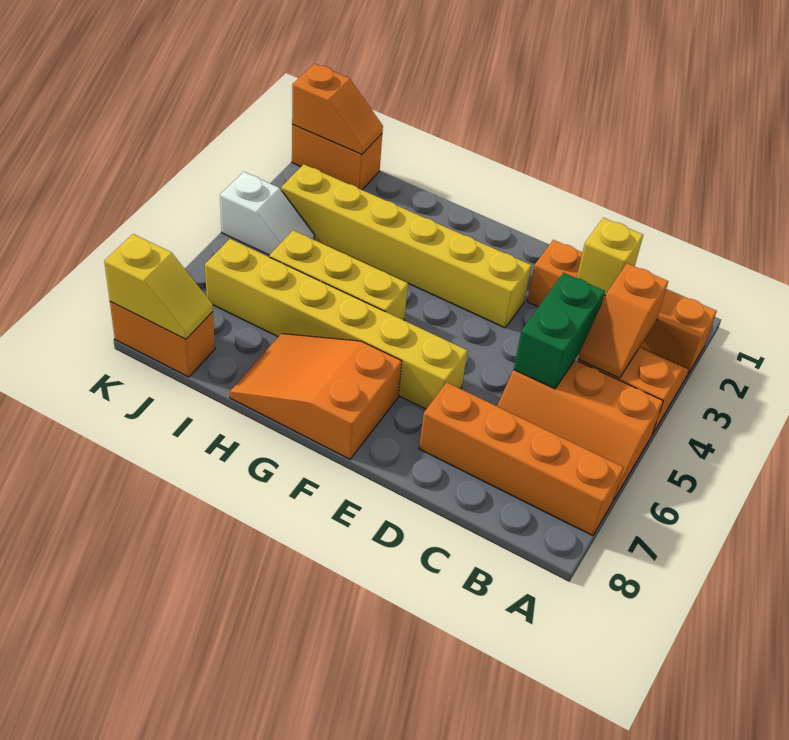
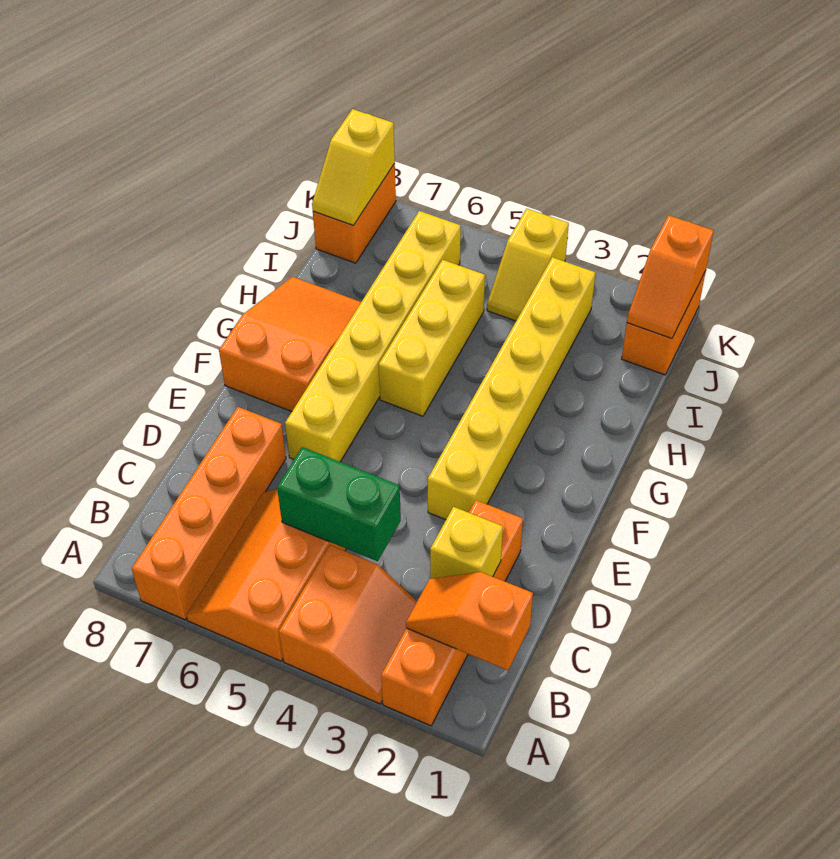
orange slope B3:B4 level 2 top 3 -> orange slope B1:B2 level 2 top 1
white slope J4:K4 level 1 top K -> yellow slope J4:K4 level 1 top K

